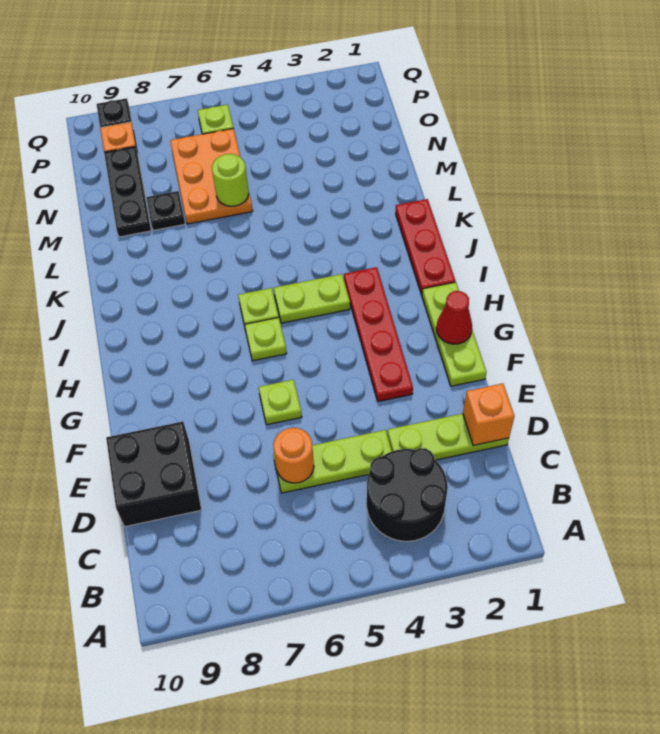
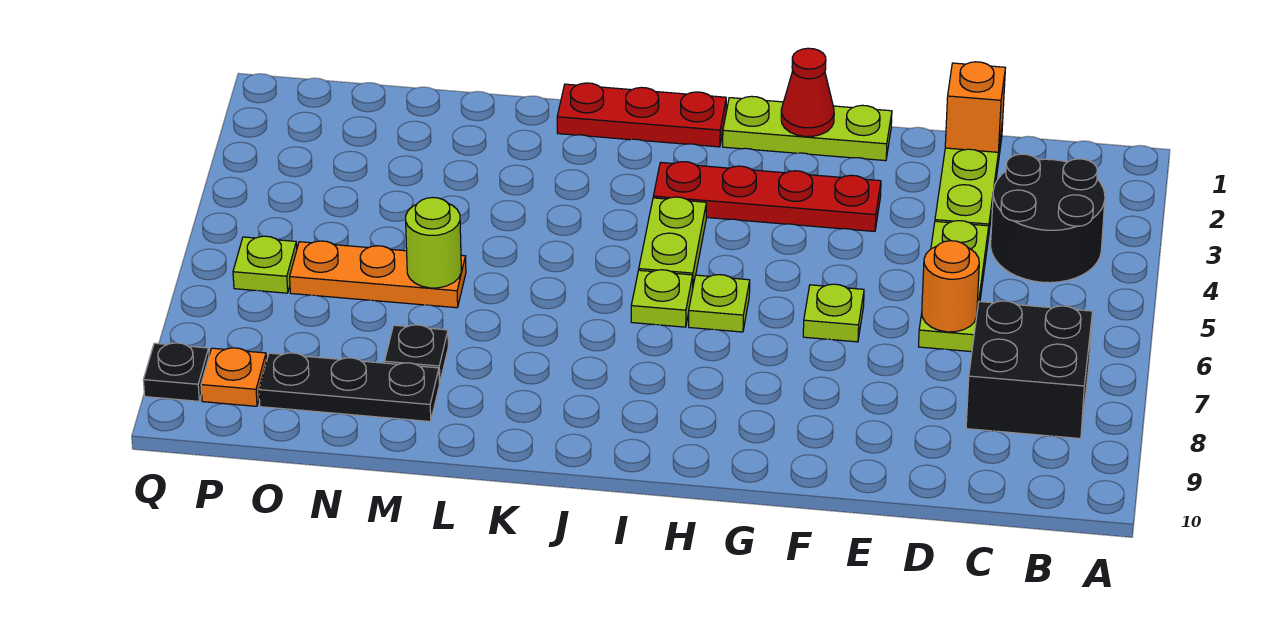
black brick D9:E10 level 1 -> black brick B7:C8 level 1
orange plate M6:O7 level 1 -> orange plate M6:O6 level 1

